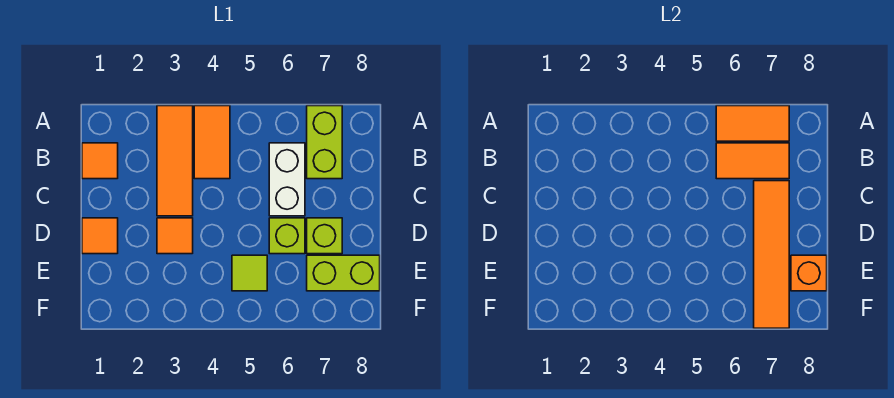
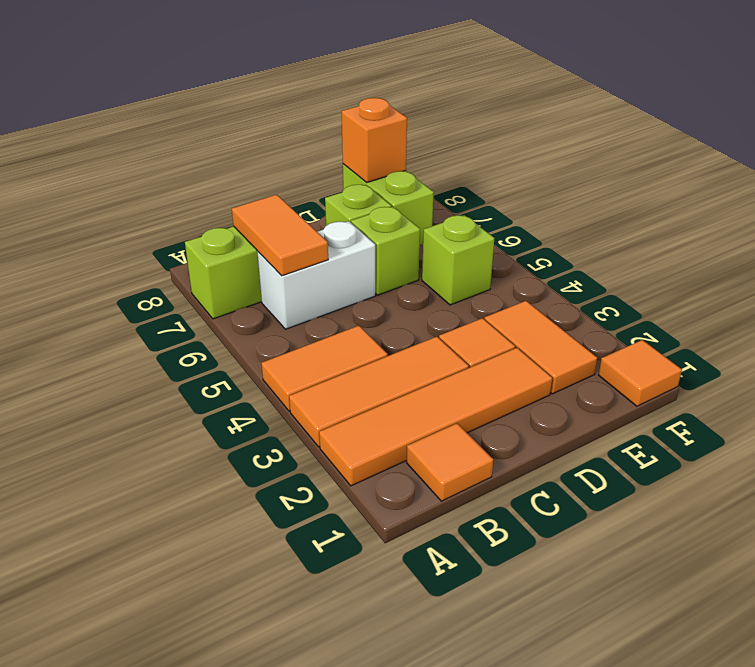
orange tile A6:A7 level 2 -> orange tile E2:E3 level 1
orange tile C7:F7 level 2 -> orange tile A2:D2 level 1
orange tile D1 level 1 -> orange tile F1 level 1
lime tile E5 level 1 -> lime brick E5 level 1

